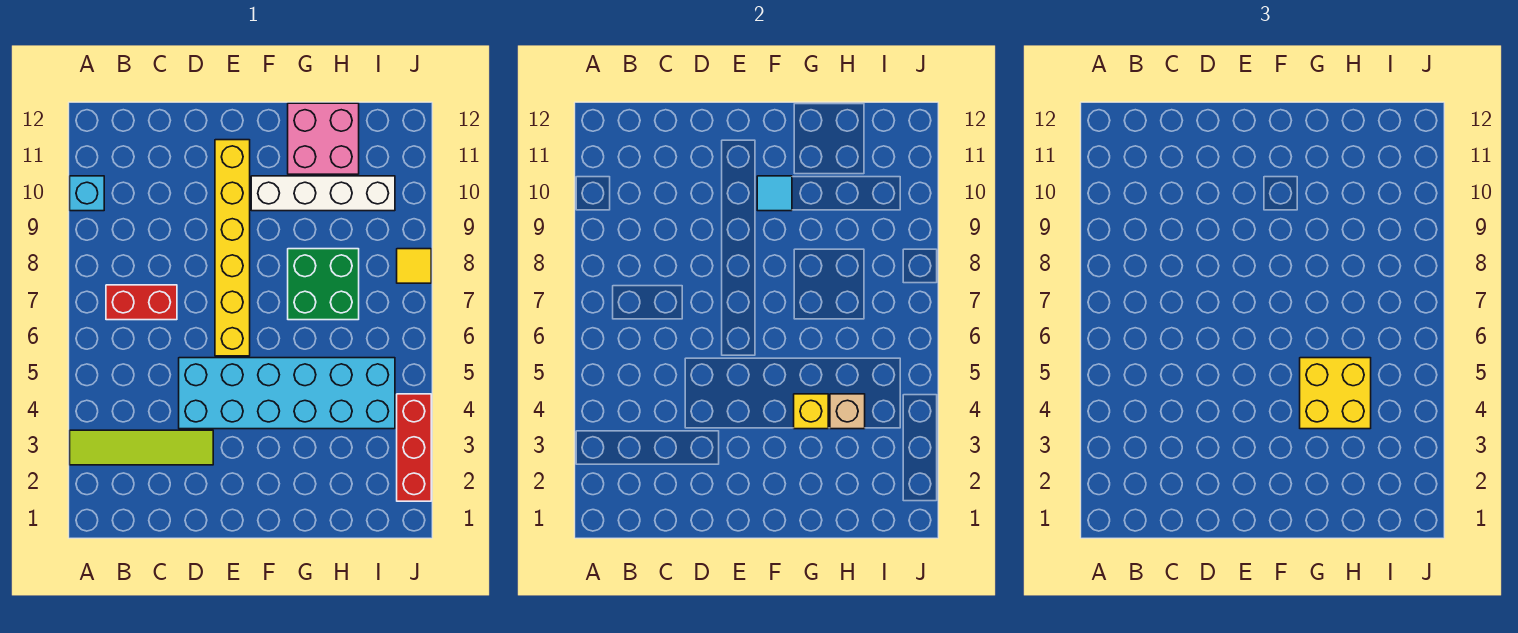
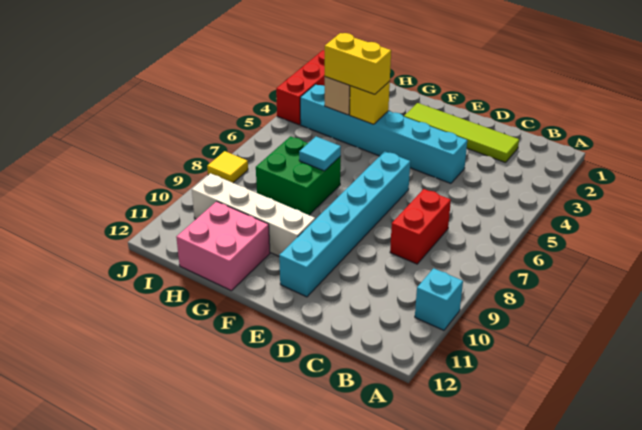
lime tile A3:D3 level 1 -> lime tile C2:F2 level 1
red brick B7:C7 level 1 -> red brick C7:C8 level 1
cyan brick D4:I5 level 1 -> cyan brick D4:I4 level 1
yellow brick E6:E11 level 1 -> cyan brick E6:E11 level 1
cyan tile F10 level 2 -> cyan tile G7 level 2
yellow brick G4:H5 level 3 -> yellow brick G4:H4 level 3

